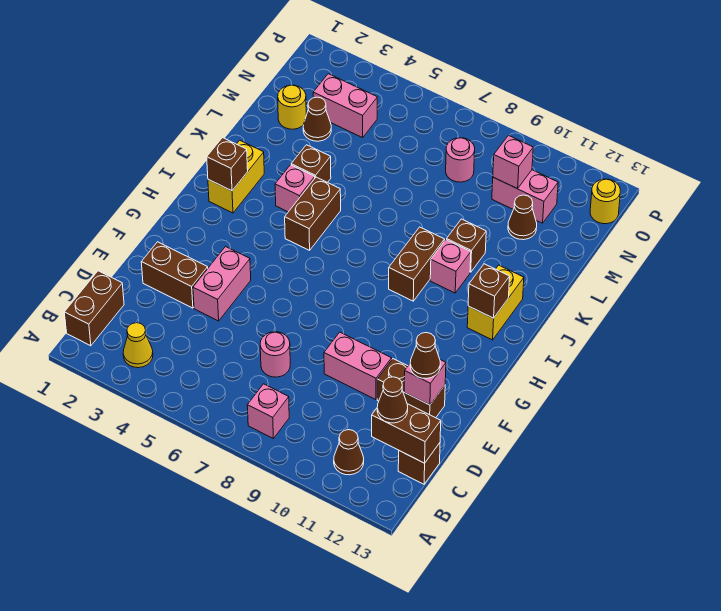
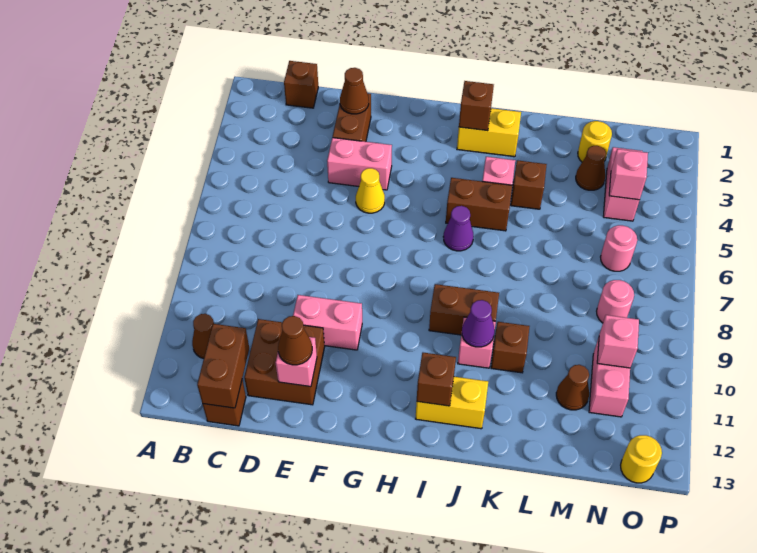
brown brick B1:C1 level 1 -> brown brick C1 level 1
yellow cone B3 level 1 -> yellow cone F5 level 1
pink brick B8 level 1 -> pink brick N4 level 2
brown cone C12 level 3 -> brown cone E2 level 2
pink round brick D7 level 1 -> pink round brick N6 level 1
pink brick E9:E10 level 1 -> pink brick E10:F10 level 1
brown brick E11:E12 level 1 -> brown brick D11:E12 level 1
none -> purple cone I6 level 1
none -> purple cone J10 level 2

